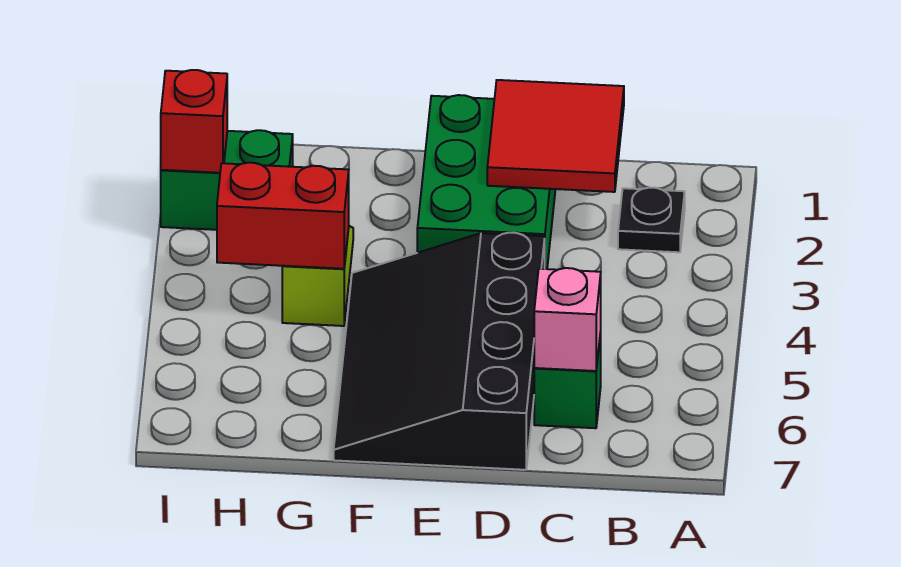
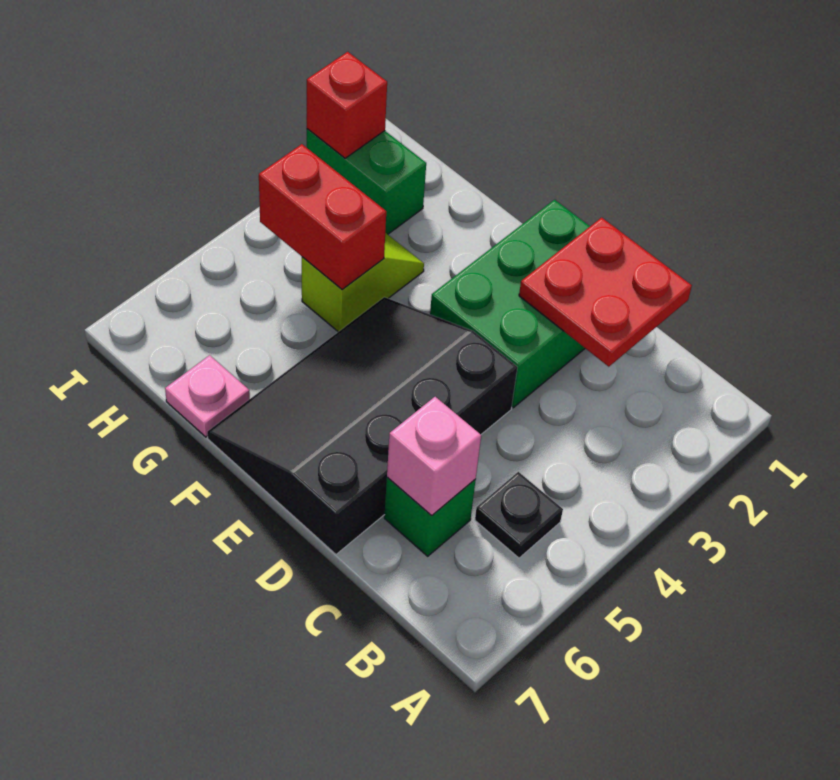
black plate B2 level 1 -> black plate B5 level 1
red tile C1:D2 level 2 -> red plate C1:D2 level 2
none -> pink plate G7 level 1

